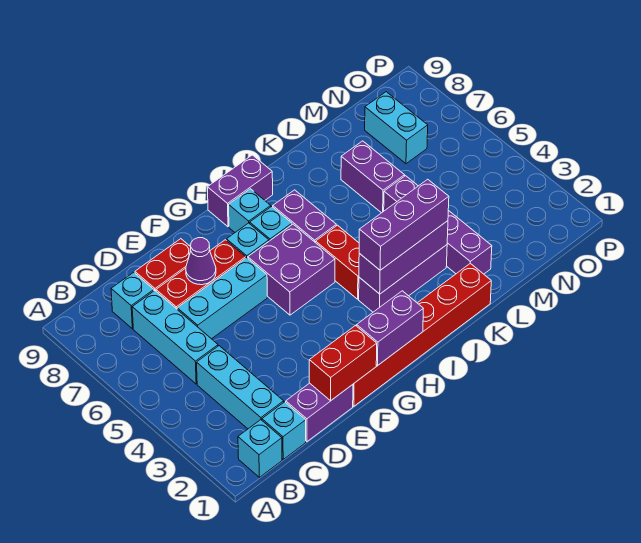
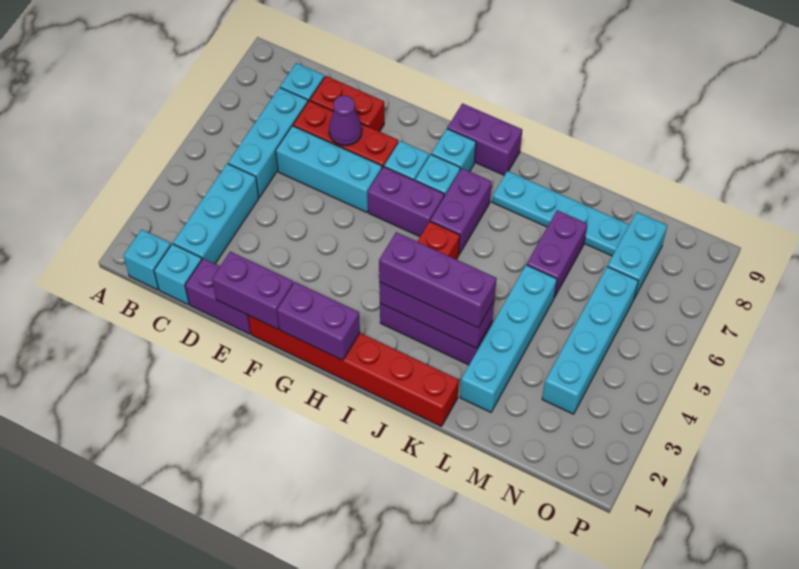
red brick E1:F1 level 2 -> purple brick E1:F1 level 2
purple brick G5:H6 level 1 -> purple brick G6:H6 level 1
none -> cyan plate J8:M8 level 1
purple brick L2:L5 level 1 -> cyan brick L2:L5 level 1
none -> cyan brick N3:N6 level 1

